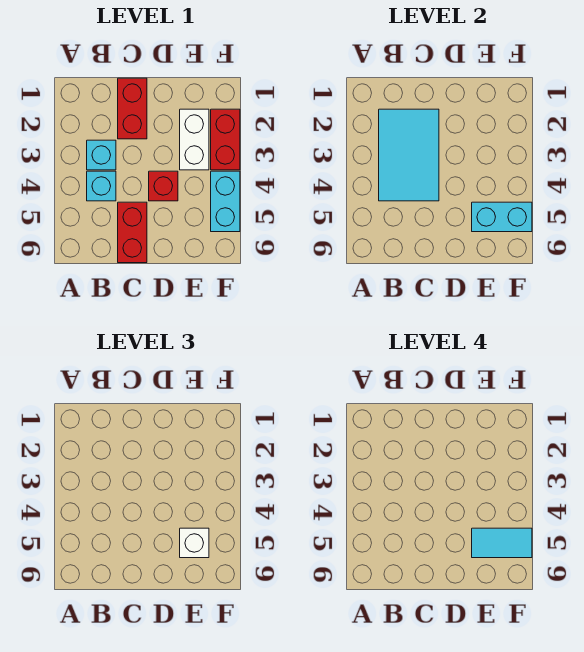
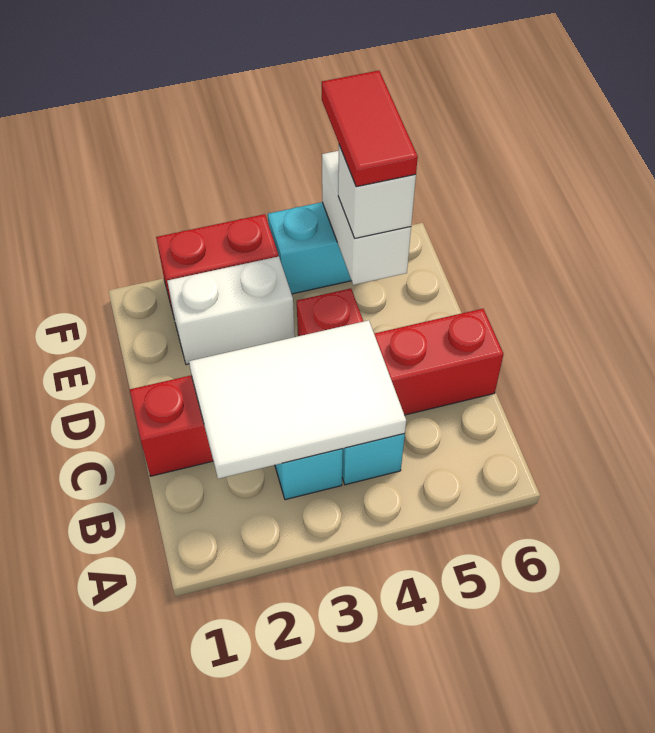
cyan tile B2:C4 level 2 -> white tile B2:C4 level 2
cyan brick E5:F5 level 2 -> white brick E5:F5 level 2
cyan tile E5:F5 level 4 -> red tile E5:F5 level 4

